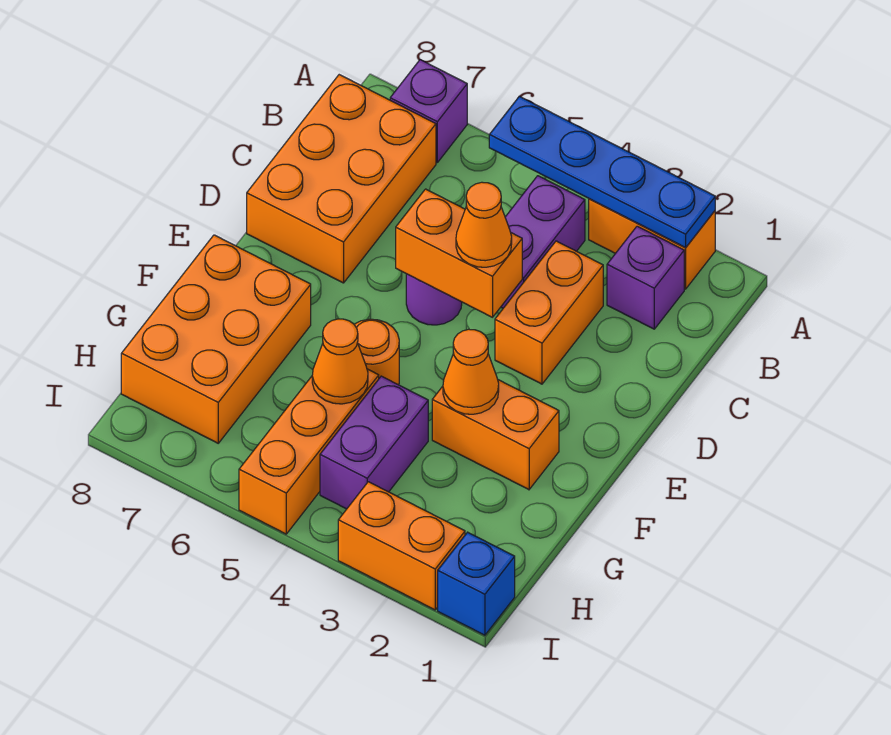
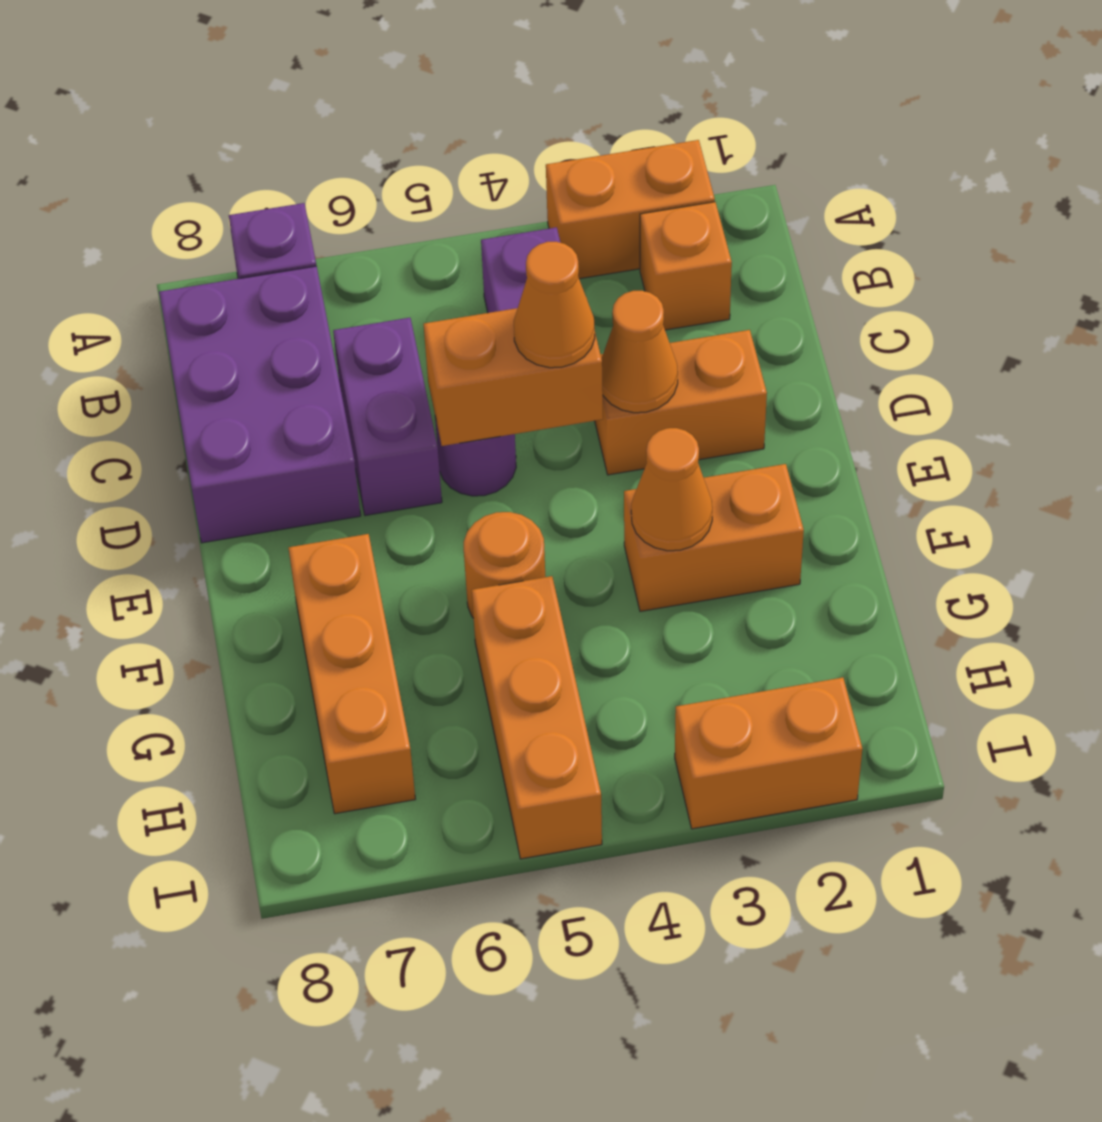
blue plate A2:A5 level 2 -> none
purple brick B2 level 1 -> orange brick B2 level 1
orange brick B7:D8 level 1 -> purple brick B7:D8 level 1
orange brick C3:D3 level 1 -> orange brick D2:D3 level 1
orange brick F7:H8 level 1 -> orange brick F7:H7 level 1
purple brick G4:H4 level 1 -> purple brick C6:D6 level 1
orange cone G5 level 2 -> orange cone D3 level 2
blue brick I1 level 1 -> none

